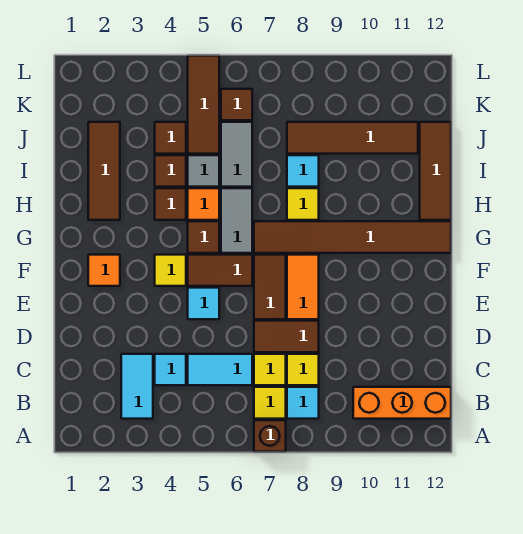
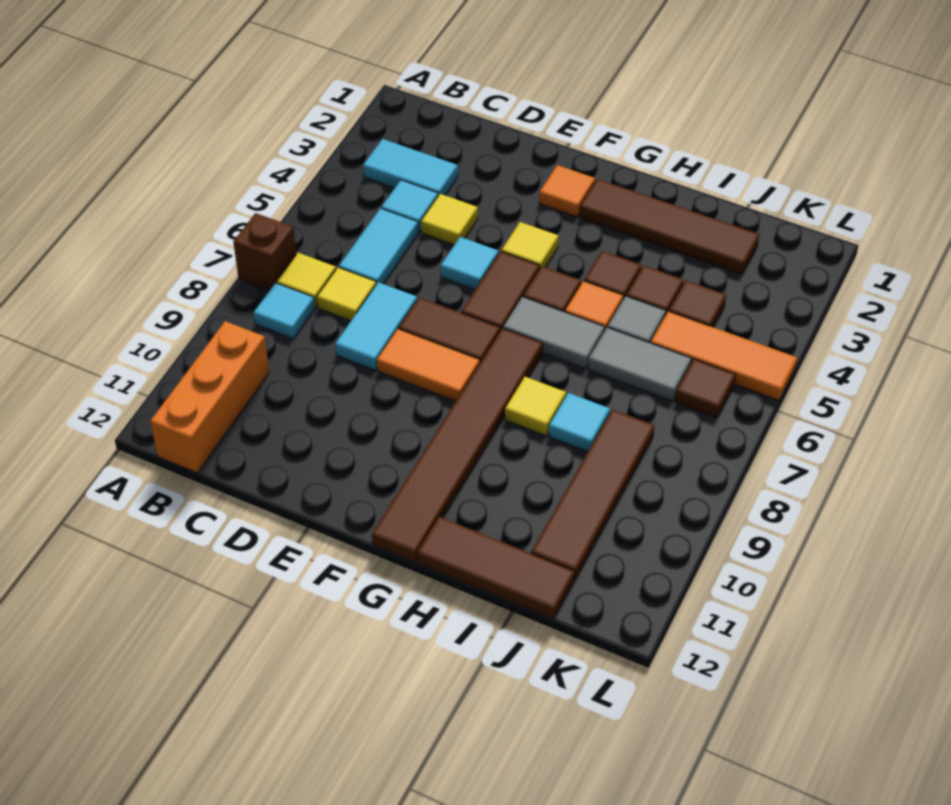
yellow tile C8 level 1 -> yellow tile D4 level 1
brown tile D7:D8 level 1 -> cyan tile D7:D8 level 1
brown tile H2:J2 level 1 -> brown tile G2:J2 level 1
brown tile J5:L5 level 1 -> orange tile J5:L5 level 1

